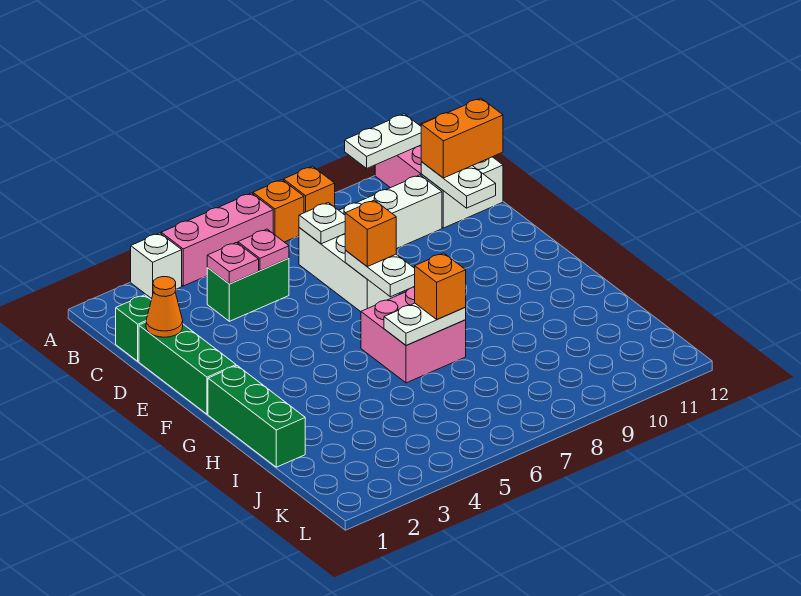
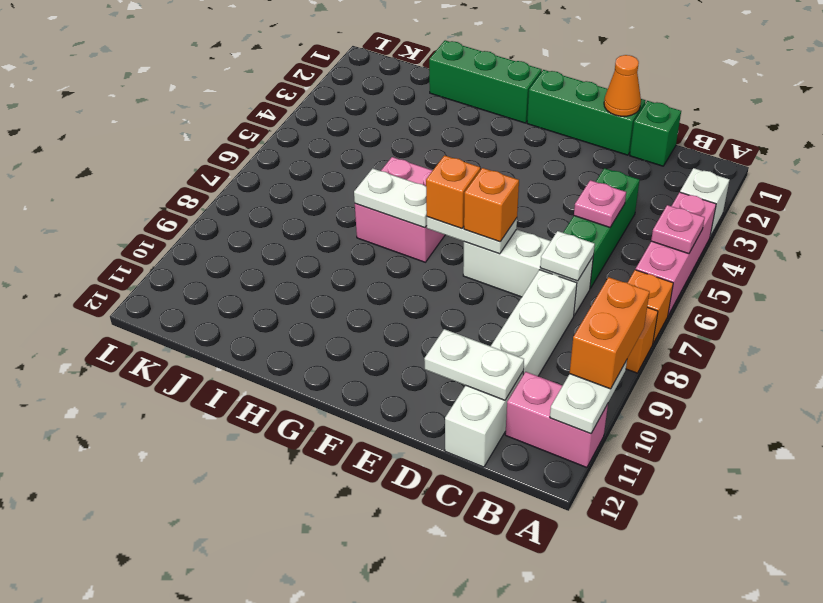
green brick C4:C5 level 1 -> green brick C4:C6 level 1
pink plate C4 level 2 -> pink plate A5 level 2
orange brick C11:C12 level 3 -> orange brick A9:A10 level 3
white plate H6:H7 level 2 -> white plate G7:H7 level 2
orange brick H7 level 3 -> orange brick F7 level 3

